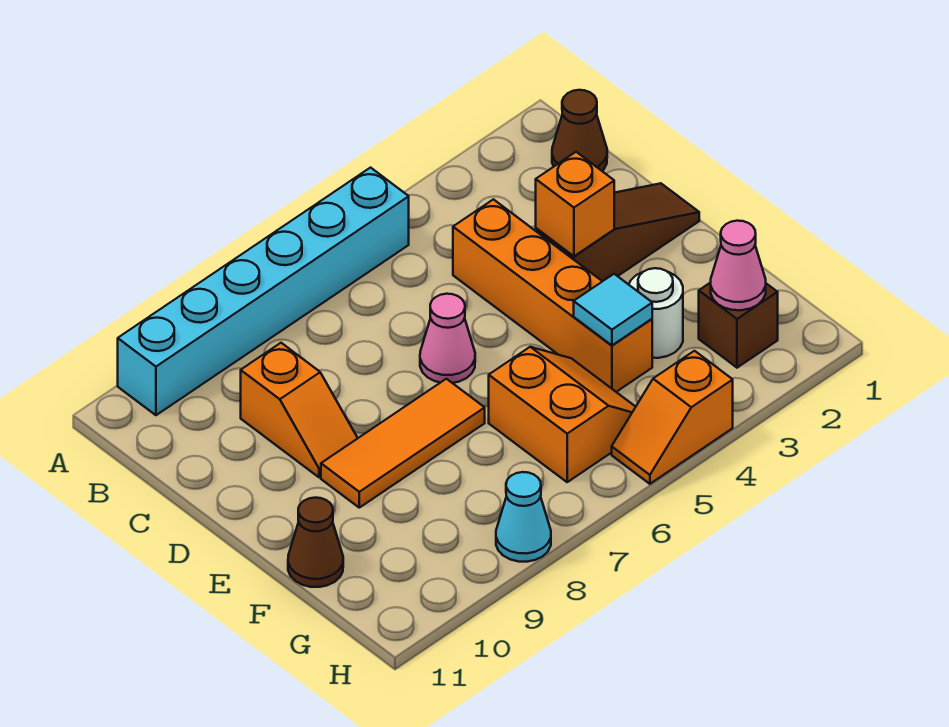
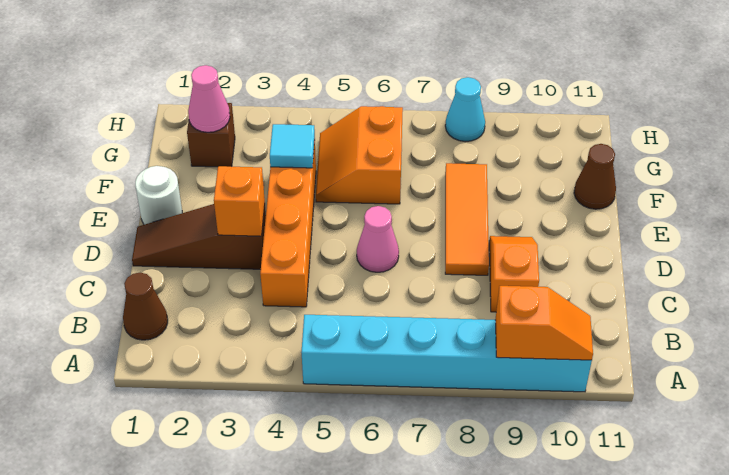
orange tile E7:E9 level 1 -> orange tile D8:F8 level 1
white round brick F3 level 1 -> white round brick E1 level 1
orange slope H4:H5 level 1 top 4 -> orange slope A9:A10 level 2 top 9

